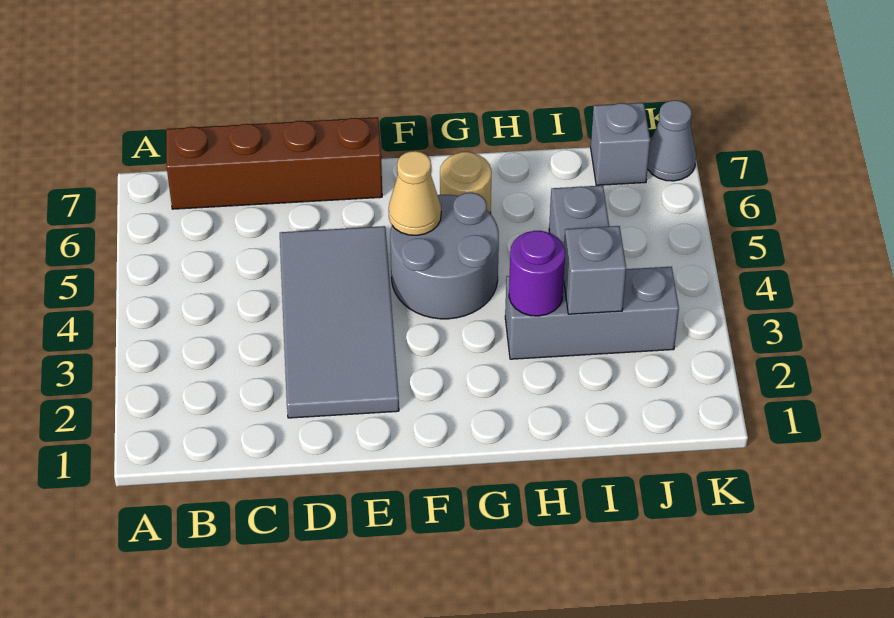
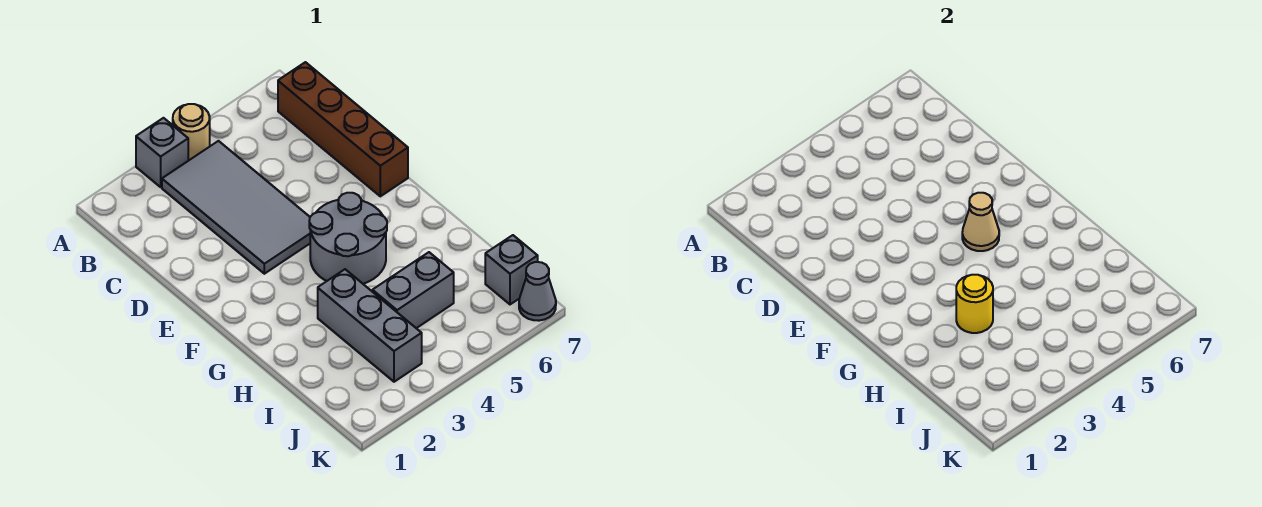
grey tile D2:E5 level 1 -> grey tile B3:E4 level 1
tan round brick G6 level 1 -> tan round brick A4 level 1
purple round brick H3 level 2 -> yellow round brick H3 level 2
grey brick I3 level 2 -> grey brick A3 level 1

